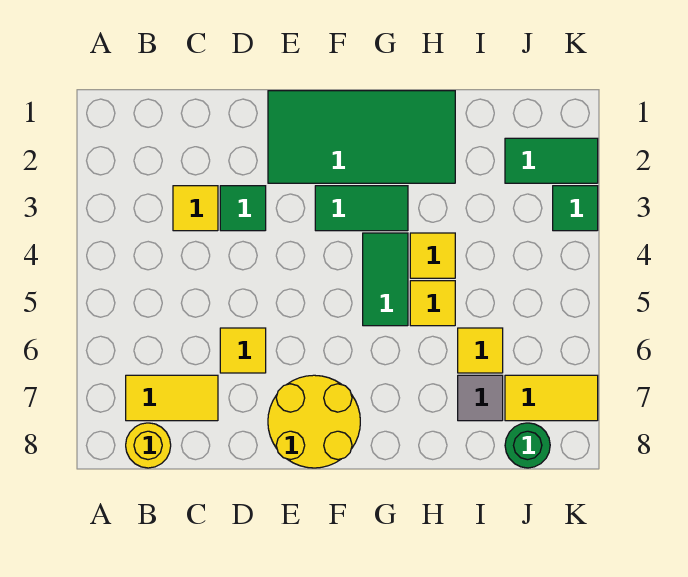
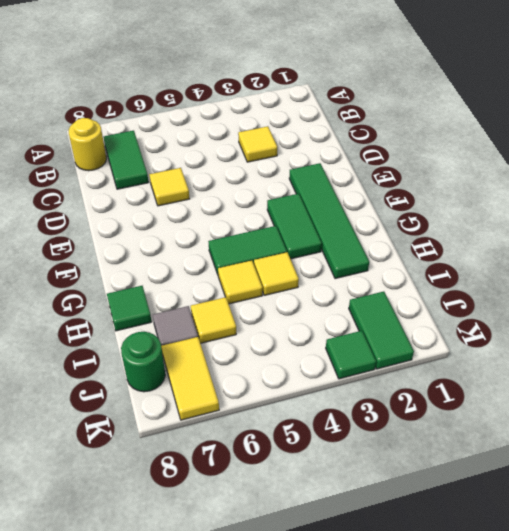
yellow tile B7:C7 level 1 -> green tile B7:C7 level 1
green tile D3 level 1 -> green tile H8 level 1
green tile E1:H2 level 1 -> green tile E2:H2 level 1
yellow round brick E7:F8 level 1 -> none

